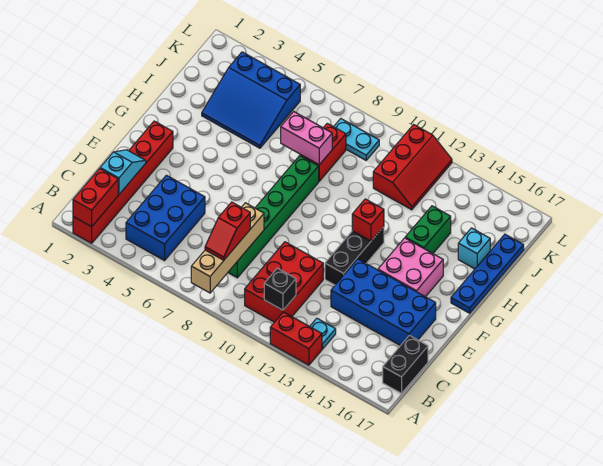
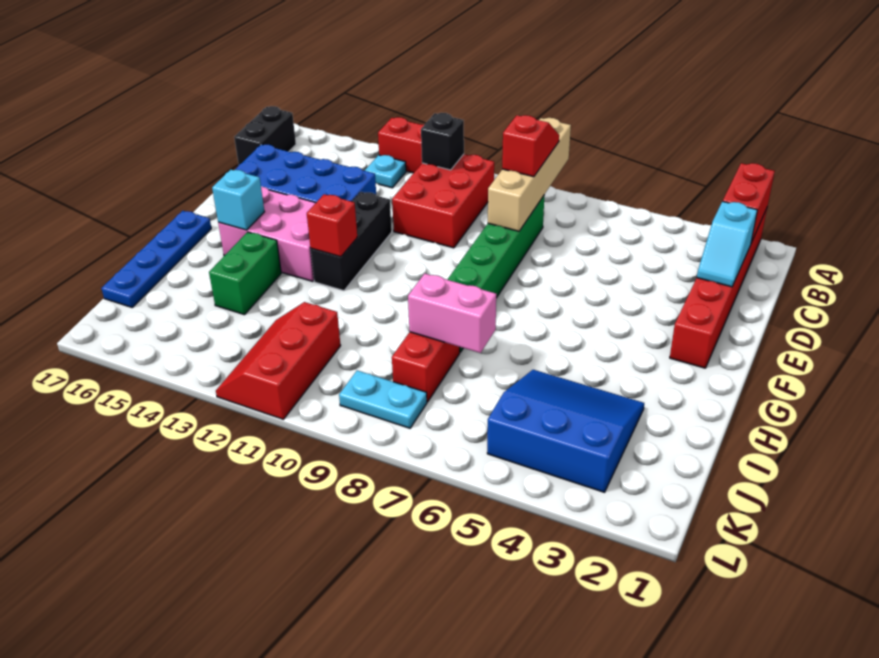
blue brick B4:D5 level 1 -> none
pink brick F14:G15 level 1 -> pink brick F13:G15 level 1
cyan brick I16 level 1 -> cyan brick G15 level 2

